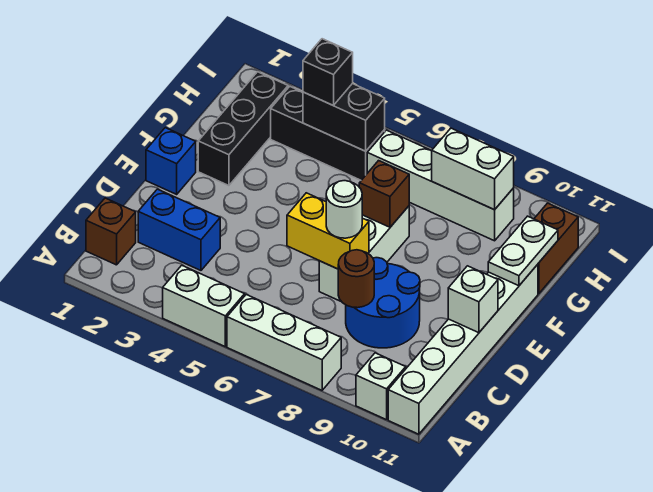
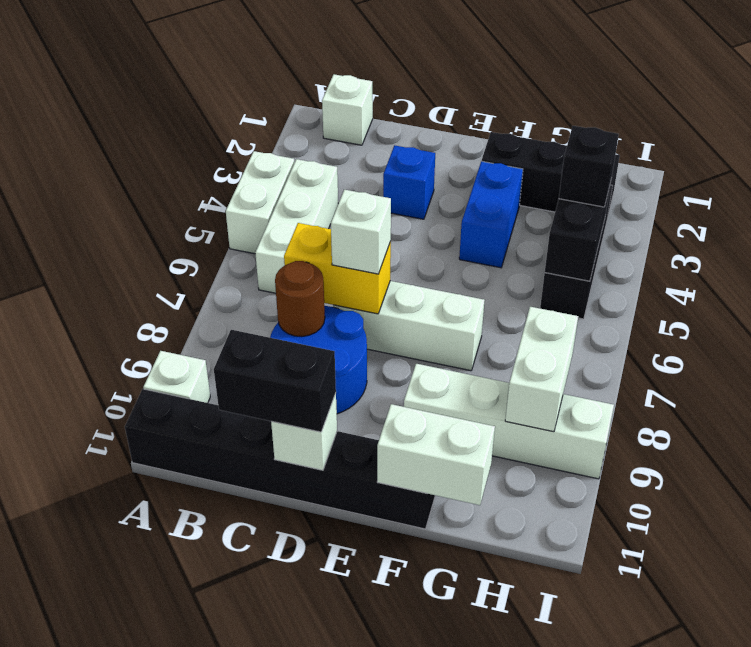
white brick A6:A8 level 1 -> white brick B4:B6 level 1
white brick A11:F11 level 1 -> black brick A11:F11 level 1
brown brick B1 level 1 -> white brick B1 level 1
blue brick C2:C3 level 1 -> blue brick F3:F4 level 1
none -> black brick C11:D11 level 3
yellow brick D6:D7 level 2 -> yellow brick C7:D7 level 2
white round brick D7 level 3 -> white brick D7 level 3
blue brick E1 level 1 -> blue brick D3 level 1
brown brick F7 level 2 -> none
white plate F11:G11 level 2 -> white brick F11:G11 level 2
brown brick G11:H11 level 1 -> none
white brick H6:H9 level 1 -> white brick F9:I9 level 1

